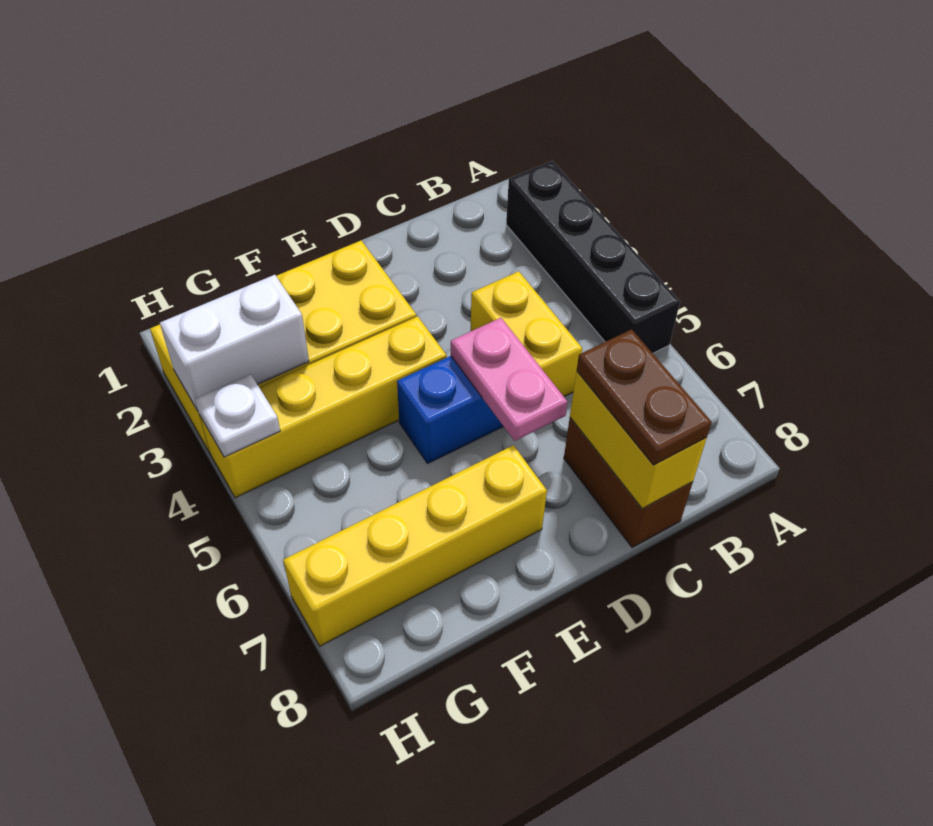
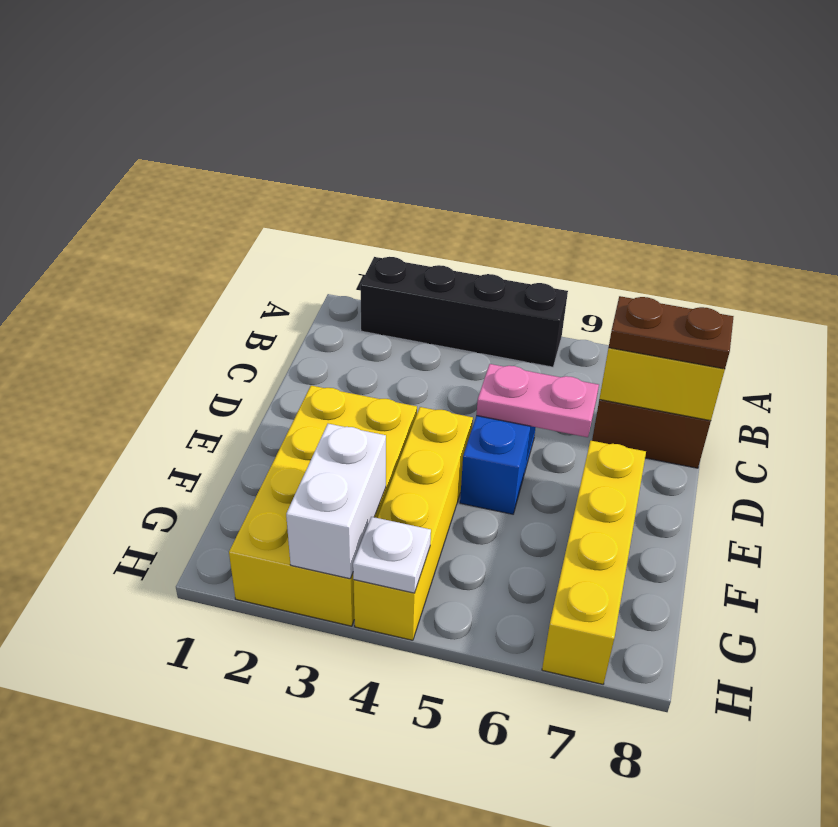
yellow brick C4:C5 level 1 -> none

